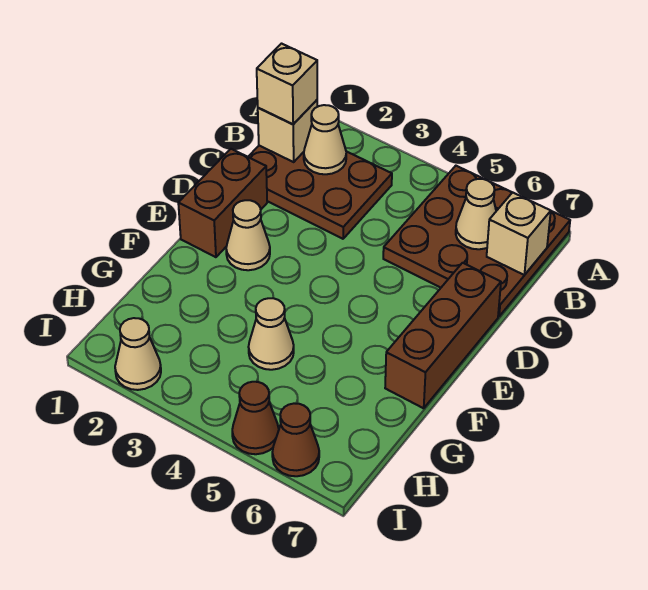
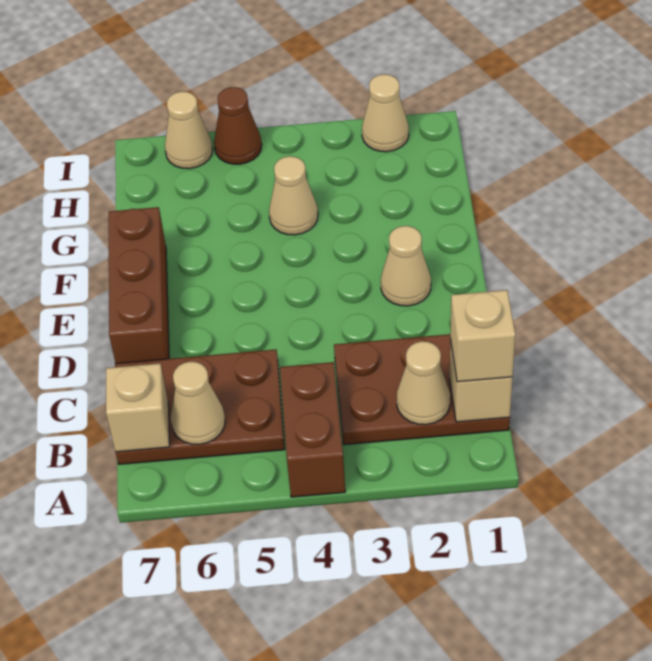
brown plate A5:C7 level 1 -> brown plate B5:C7 level 1
brown brick D1:E1 level 1 -> brown brick A4:B4 level 1
brown cone I6 level 1 -> tan cone I6 level 1

